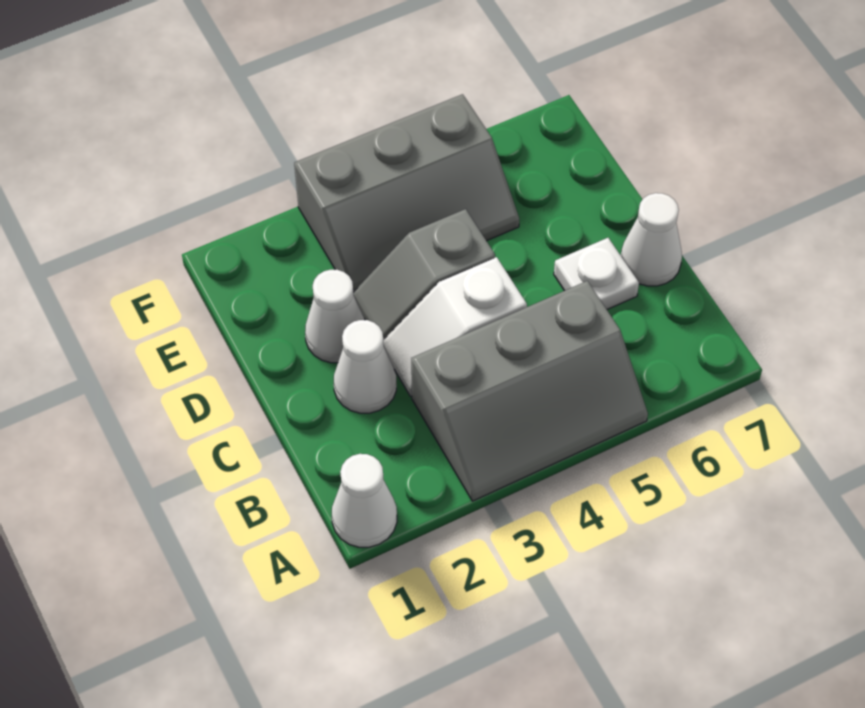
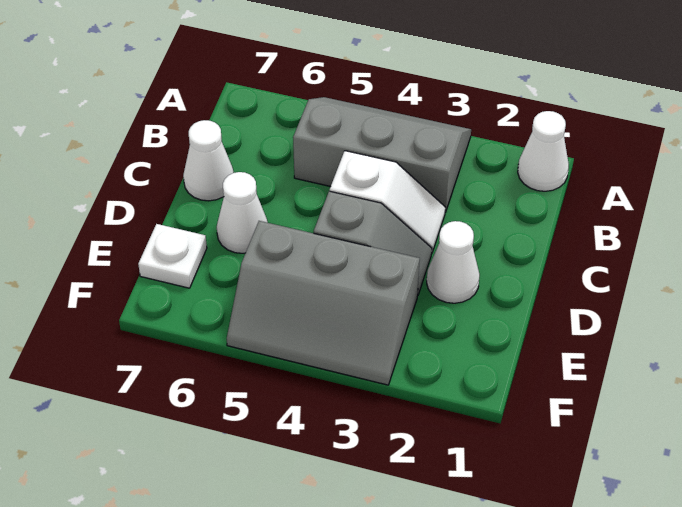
white cone C2 level 1 -> white cone D6 level 1
white plate C6 level 1 -> white plate E7 level 1
grey slope E3:F5 level 1 top F -> grey slope E3:F5 level 1 top E

